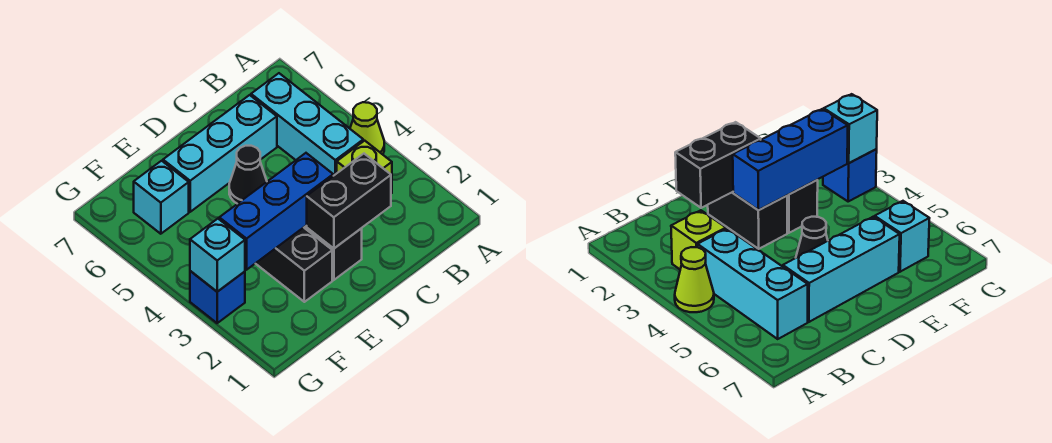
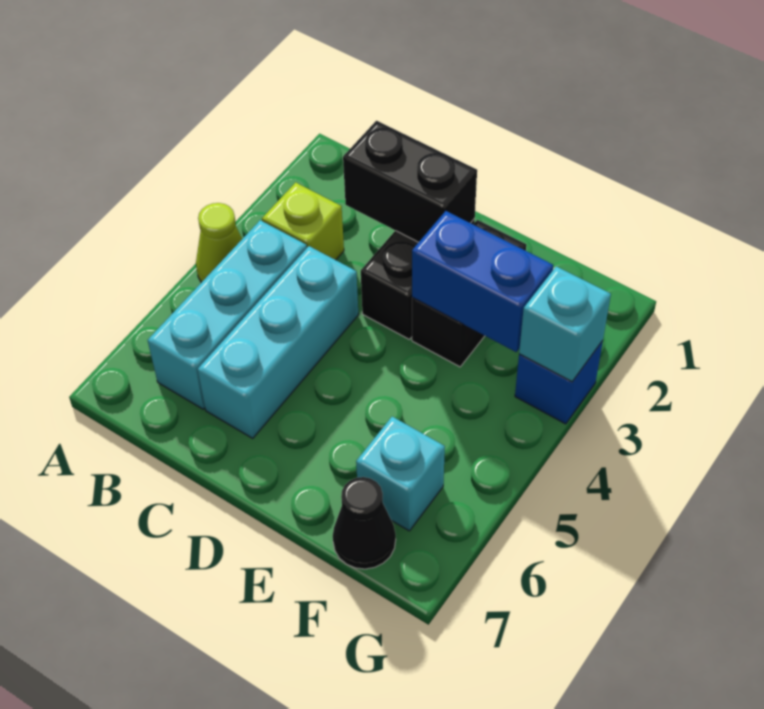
cyan brick C6:E6 level 1 -> cyan brick C4:C6 level 1
blue brick D3:F3 level 2 -> blue brick E3:F3 level 2
black cone D5 level 1 -> black cone F7 level 1

